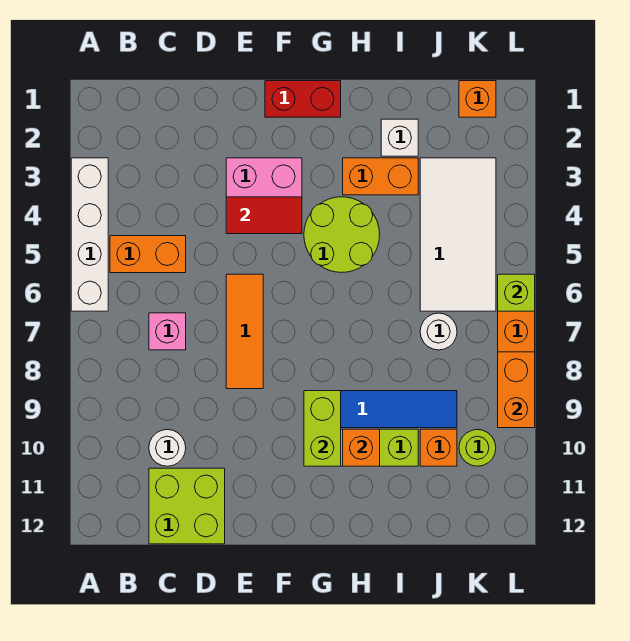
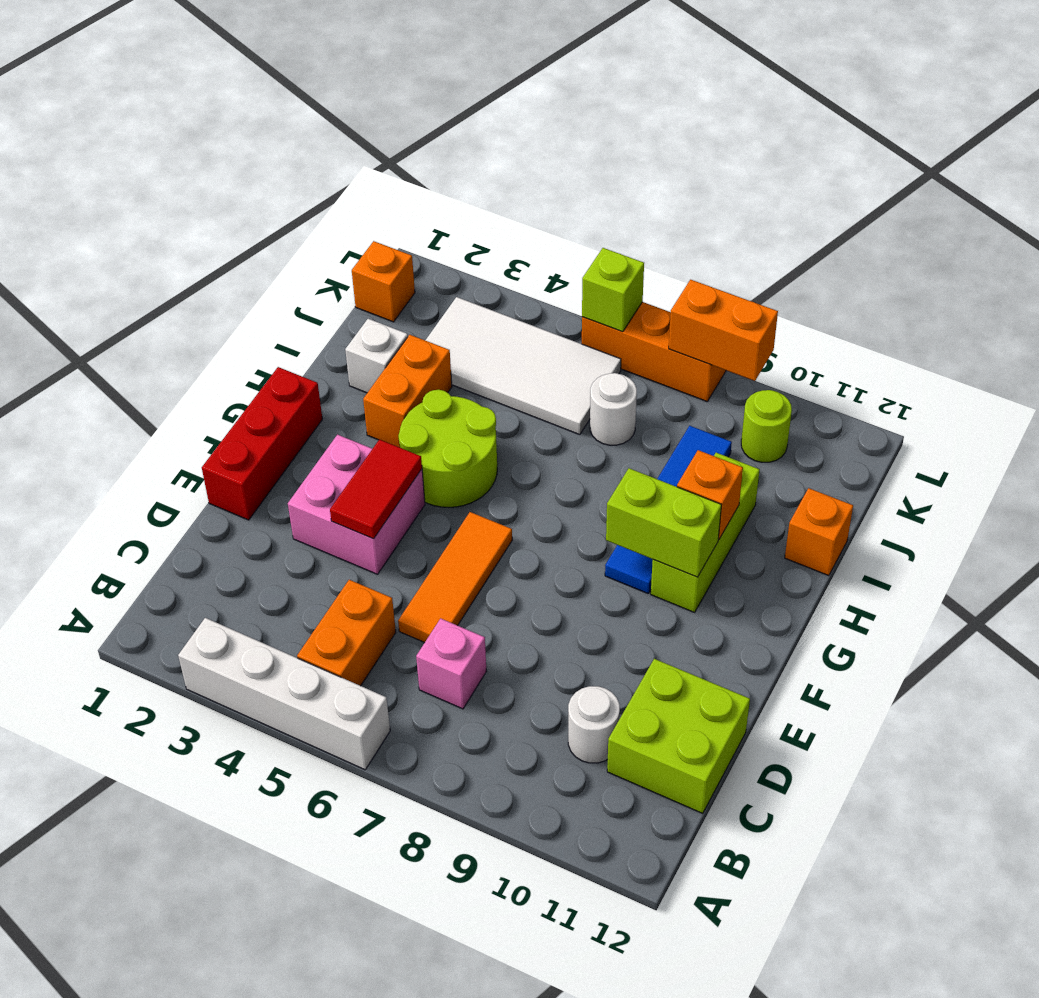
orange tile E6:E8 level 1 -> orange tile D6:F6 level 1
red brick F1:G1 level 1 -> red brick E1:G1 level 1
orange brick J10 level 1 -> orange brick I12 level 1

